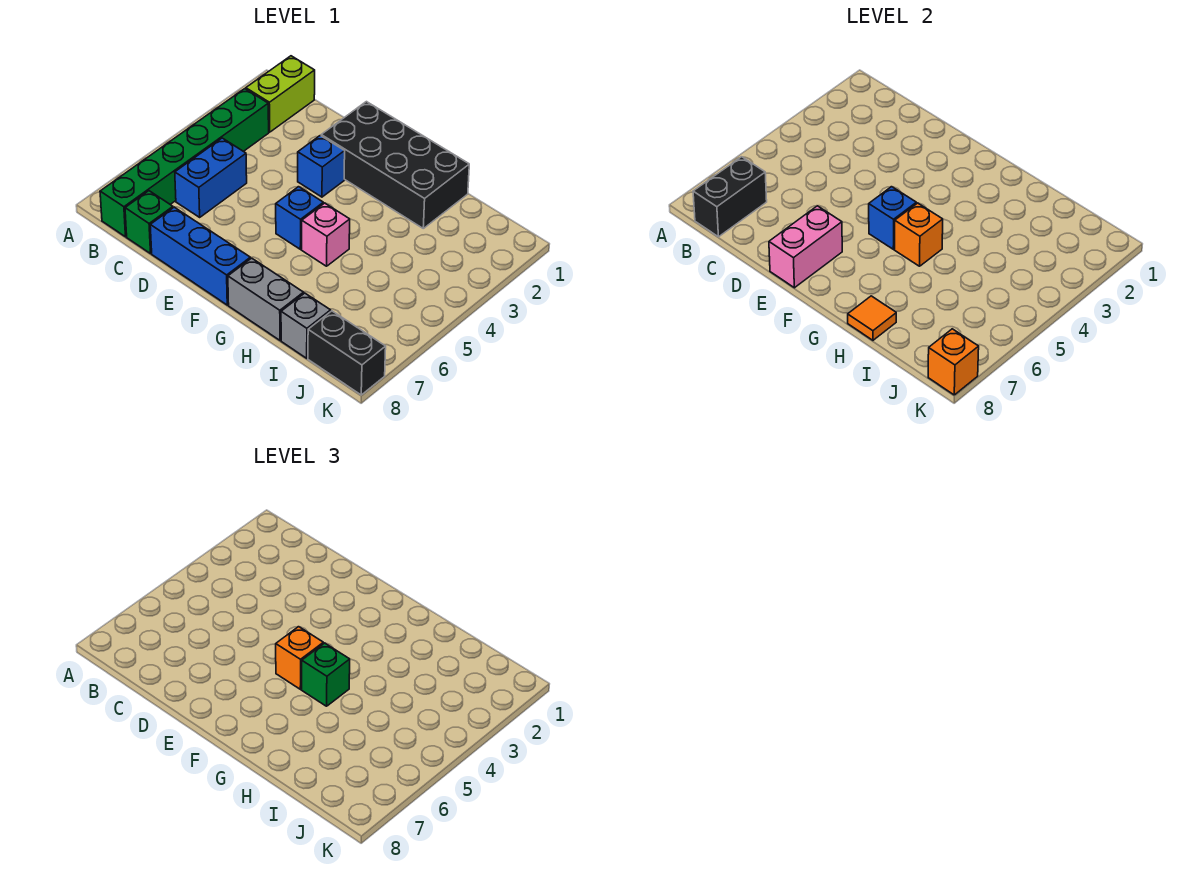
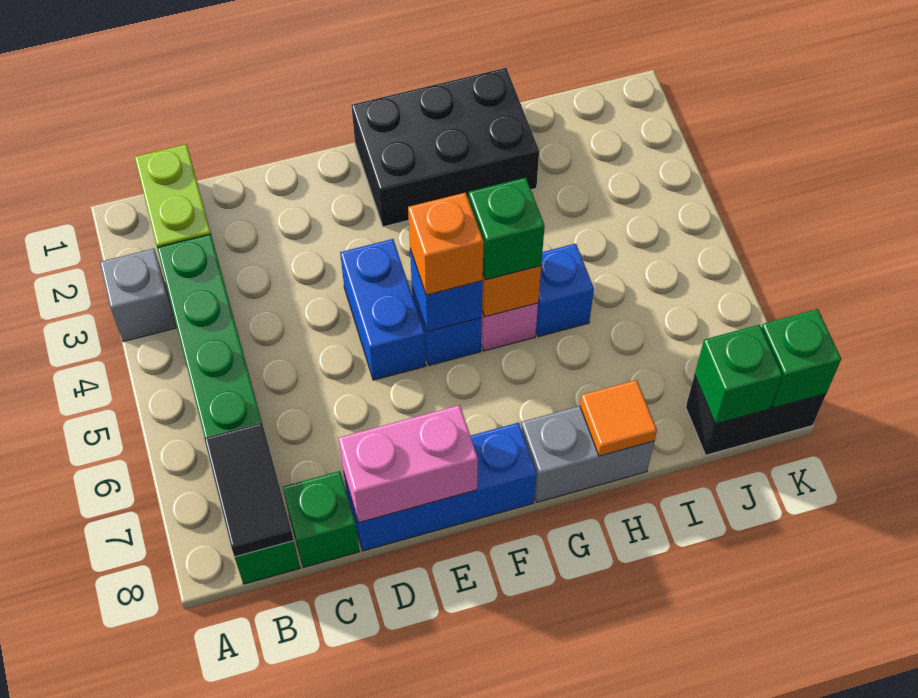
black brick B7:B8 level 2 -> black tile B7:B8 level 2
blue brick C5:C6 level 1 -> blue brick E4:E5 level 1
black brick E1:H2 level 1 -> black brick F1:H2 level 1
blue brick E3 level 1 -> blue brick H5 level 1
pink brick E7:E8 level 2 -> pink brick D8:E8 level 2
grey brick I8 level 1 -> grey brick A3 level 1
none -> green brick J8 level 2
orange brick K8 level 2 -> green brick K8 level 2

